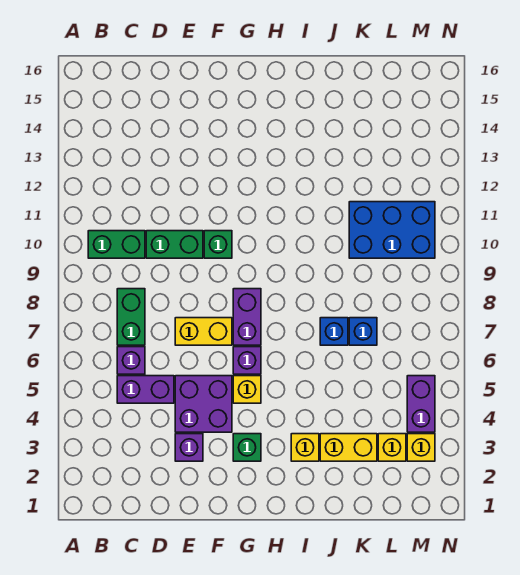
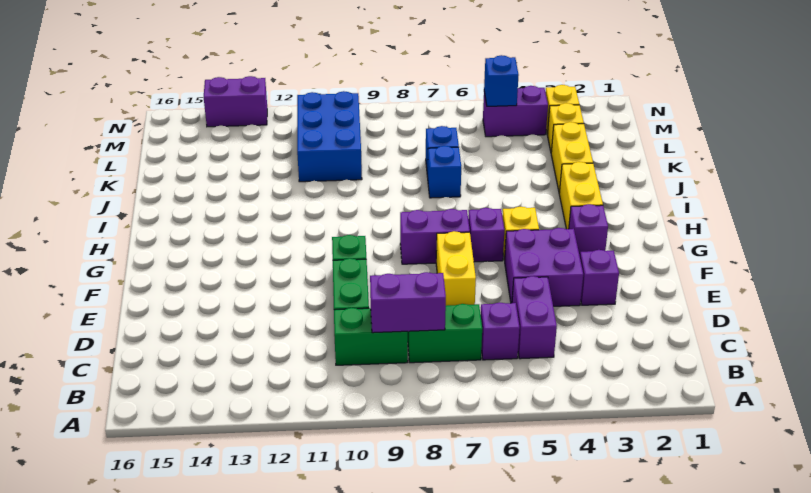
green brick B10:C10 level 1 -> green brick C9:C10 level 1
none -> purple brick C8:C9 level 2
green brick G3 level 1 -> purple brick G3 level 1
yellow brick I3 level 1 -> yellow brick H3:I3 level 1
none -> blue brick M5 level 2
none -> purple brick N13:N14 level 1

